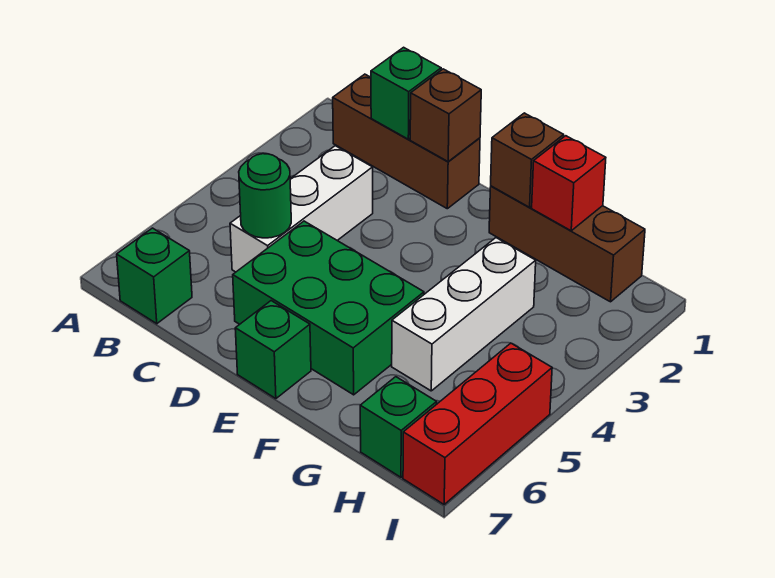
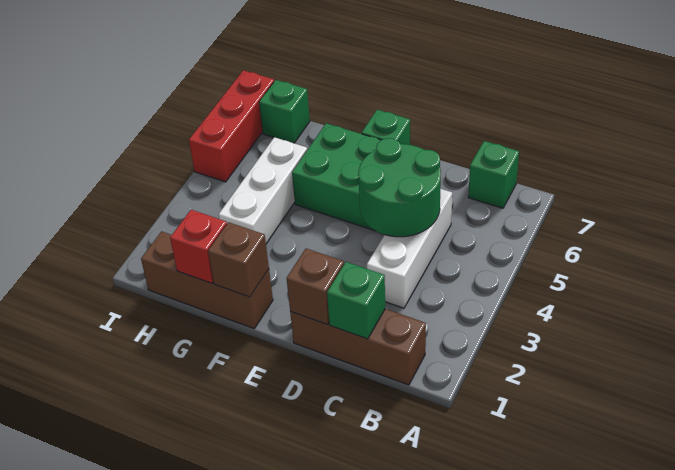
green round brick C5 level 2 -> green round brick C4:D5 level 2

